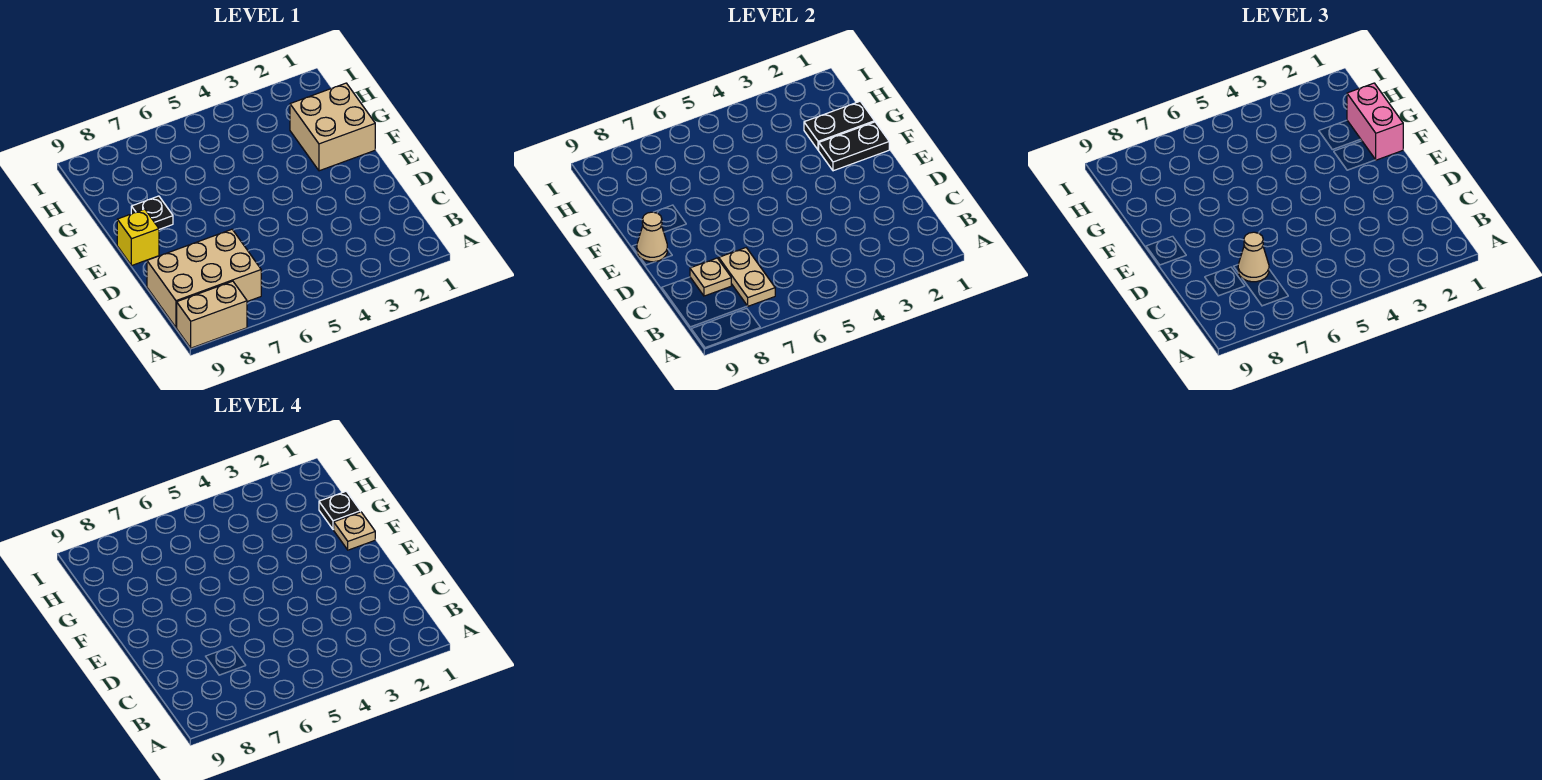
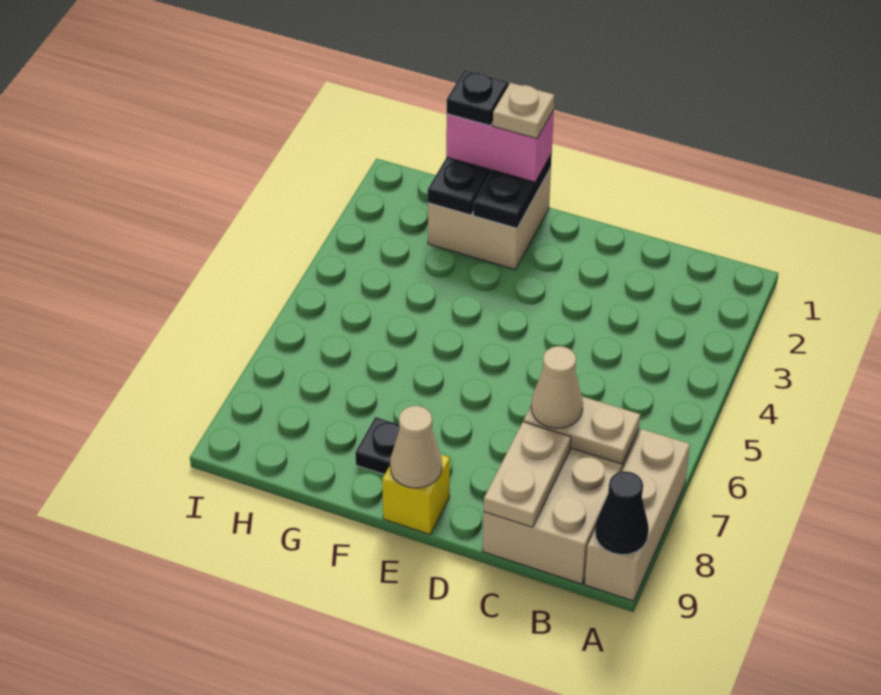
tan brick A8:A9 level 1 -> tan brick A7:A9 level 1
none -> black cone A9 level 2
tan plate C8 level 2 -> tan plate C8:C9 level 2

